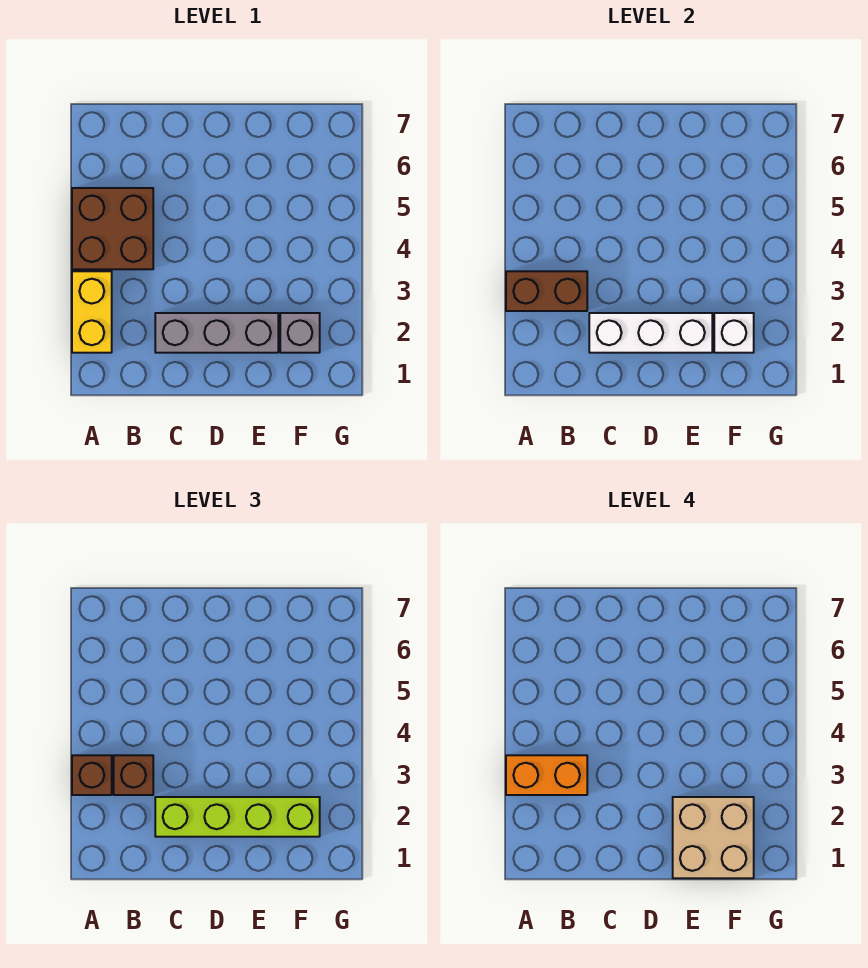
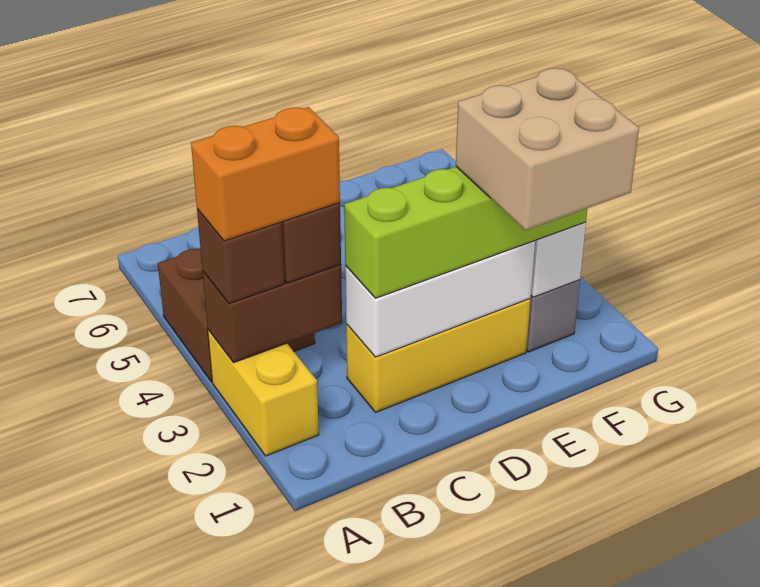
grey brick C2:E2 level 1 -> yellow brick C2:E2 level 1

